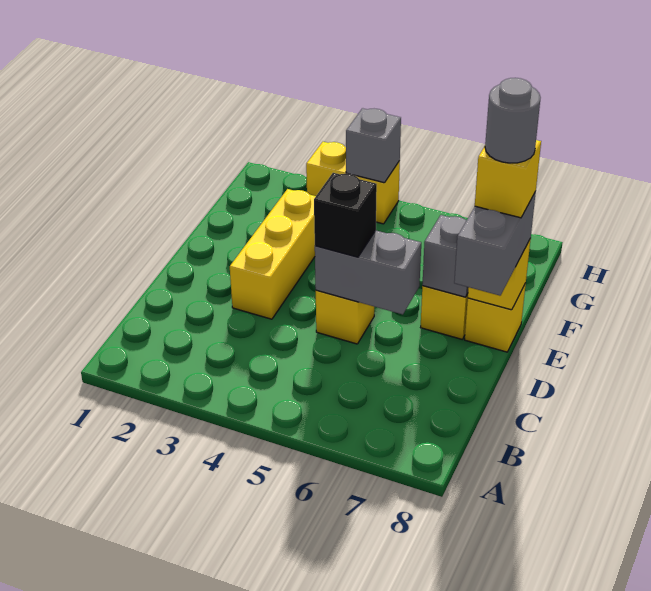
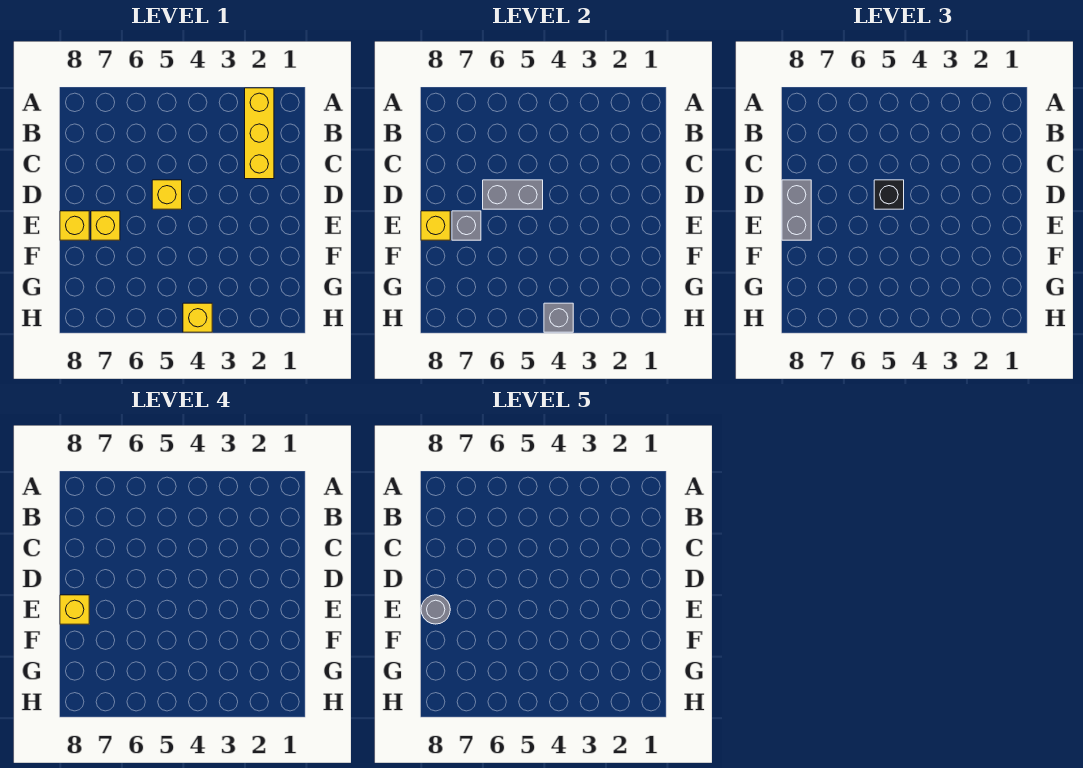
yellow brick D3:F3 level 1 -> yellow brick A2:C2 level 1
yellow brick H3:H4 level 1 -> yellow brick H4 level 1

